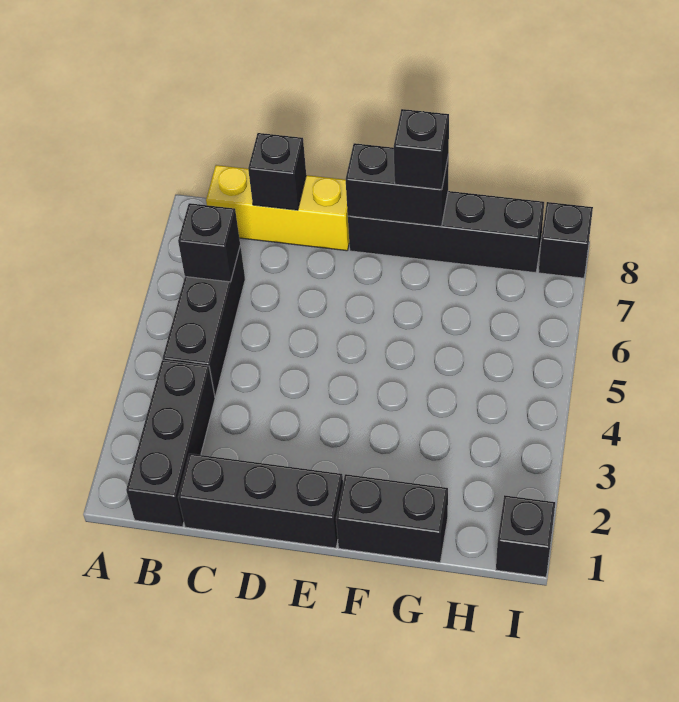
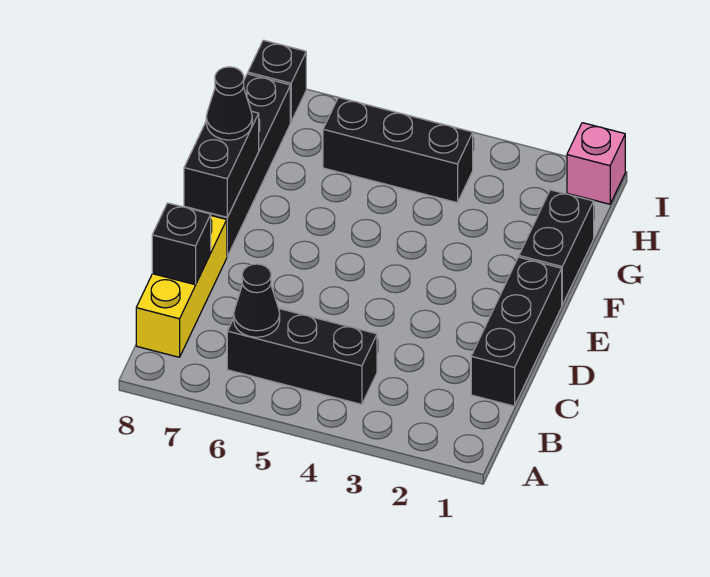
black brick B1:B3 level 1 -> black brick H4:H6 level 1
black brick B6 level 2 -> black cone B6 level 2
black brick F8 level 3 -> black cone F8 level 3
black brick I1 level 1 -> pink brick I1 level 1

